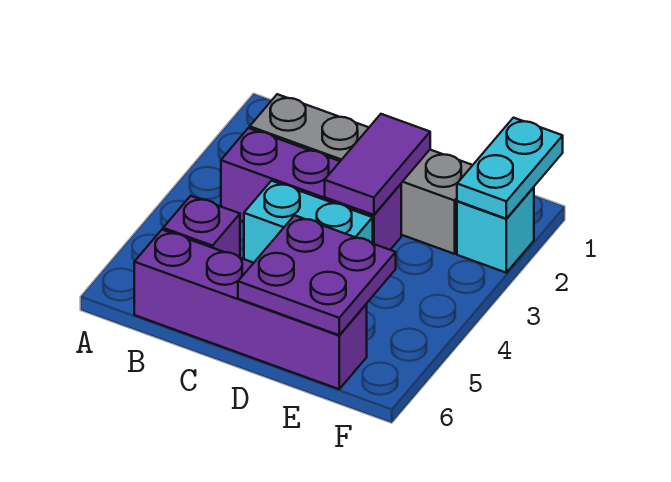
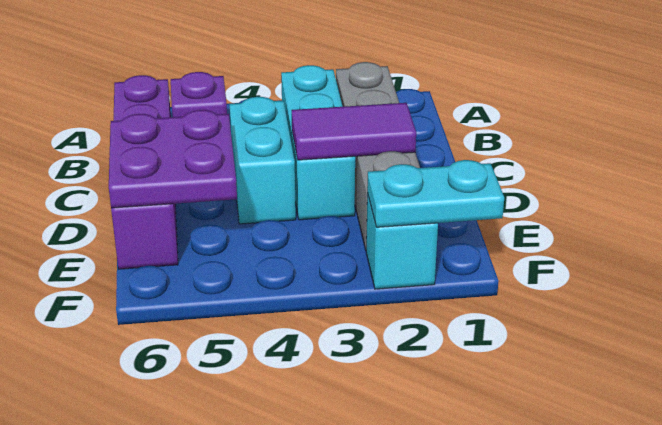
purple brick B3:D3 level 1 -> cyan brick B3:D3 level 1

